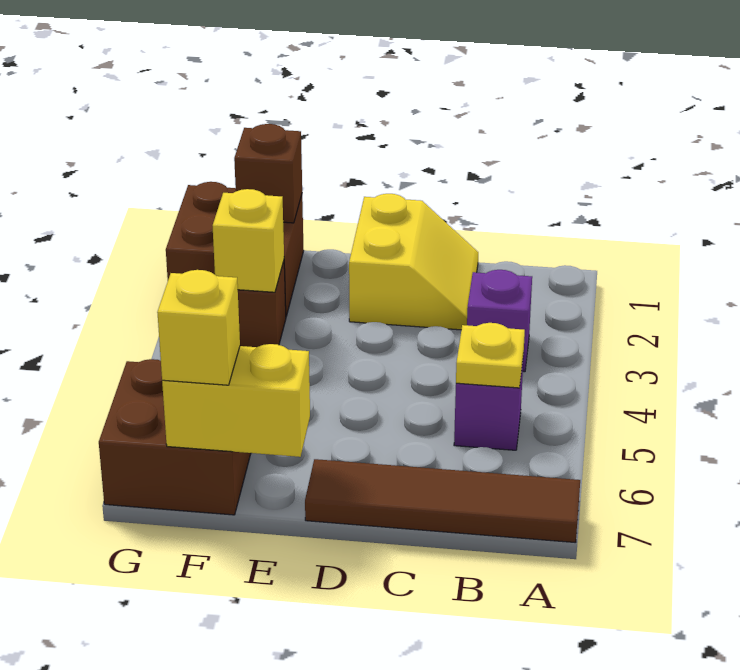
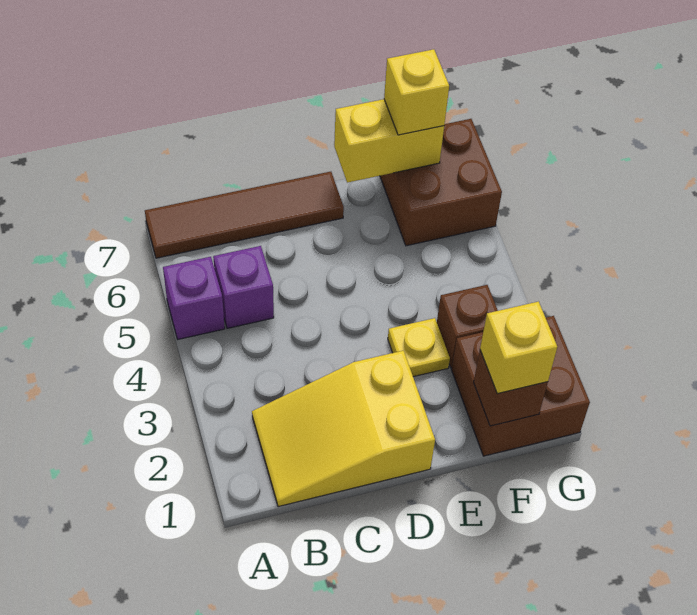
purple brick B3 level 1 -> purple brick A5 level 1
yellow plate B5 level 2 -> yellow plate E3 level 1
yellow slope C1:D2 level 1 top D -> yellow slope B1:D2 level 1 top D
yellow brick F3 level 2 -> yellow brick F1 level 3

